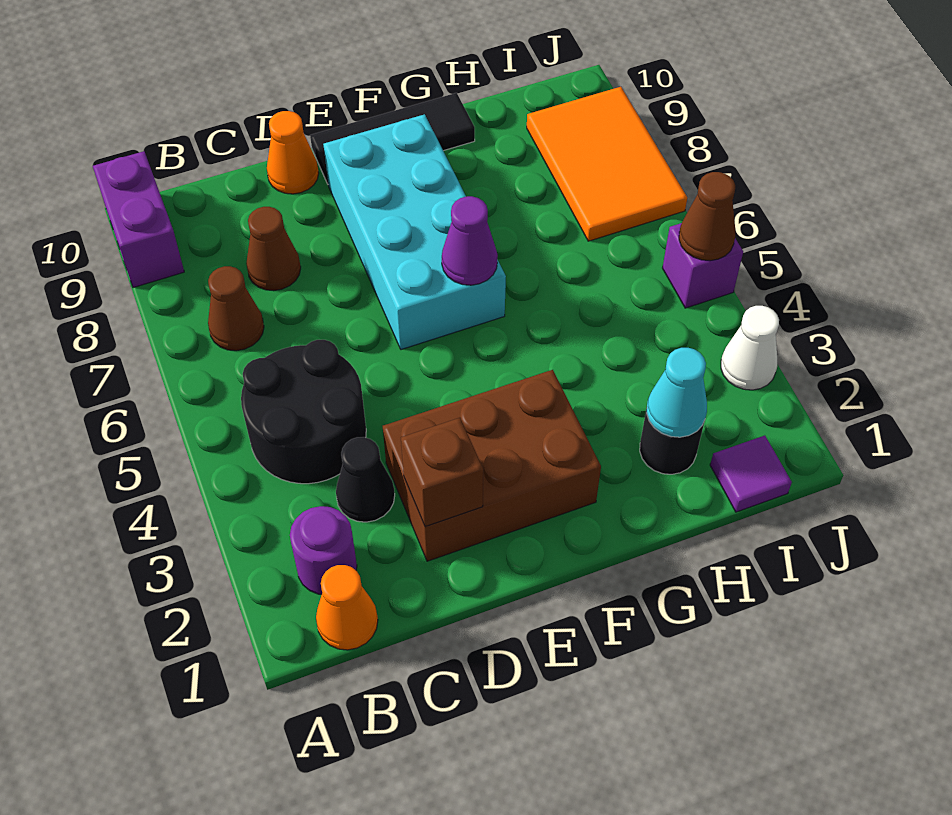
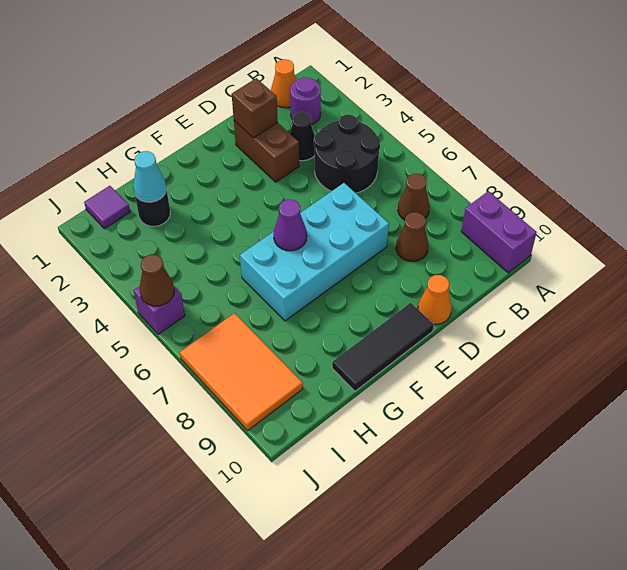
brown brick D2:F3 level 1 -> brown brick D2:D3 level 1
cyan brick E6:F9 level 1 -> cyan brick D6:G7 level 1
white cone J3 level 1 -> none

